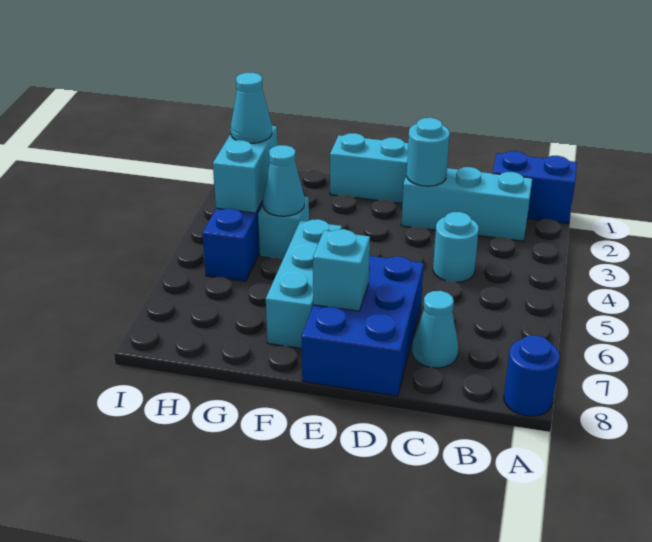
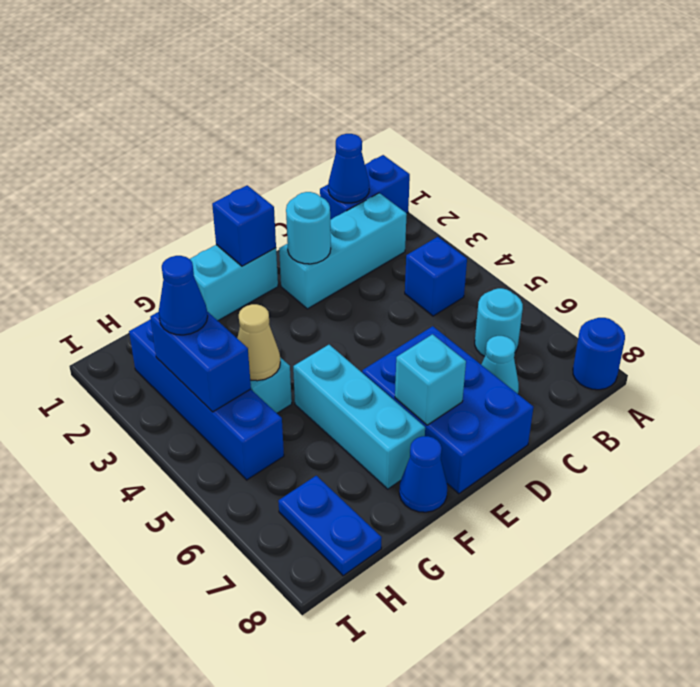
none -> blue cone B1 level 2
none -> blue brick B4 level 1
cyan round brick C4 level 1 -> cyan round brick B6 level 1
none -> blue brick E1 level 2
none -> blue cone F8 level 1
cyan cone G4 level 2 -> tan cone G4 level 2
cyan brick H3:H4 level 2 -> blue brick H3:H4 level 2
cyan cone H3 level 3 -> blue cone H3 level 3
none -> blue plate H7:H8 level 1

